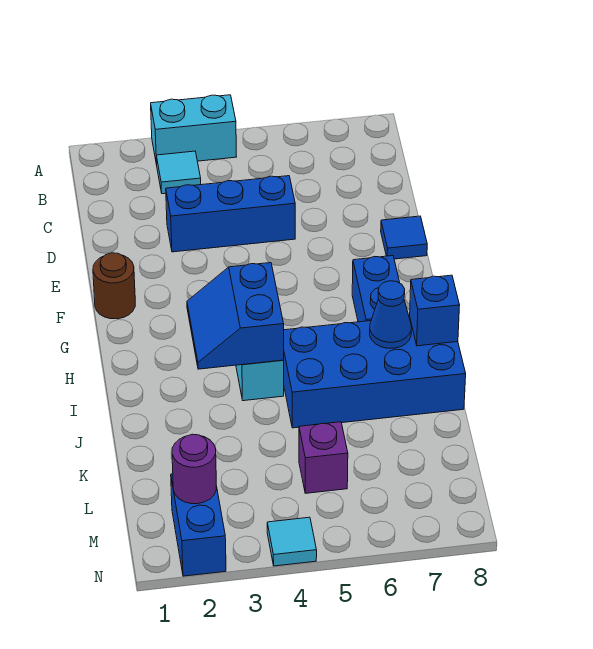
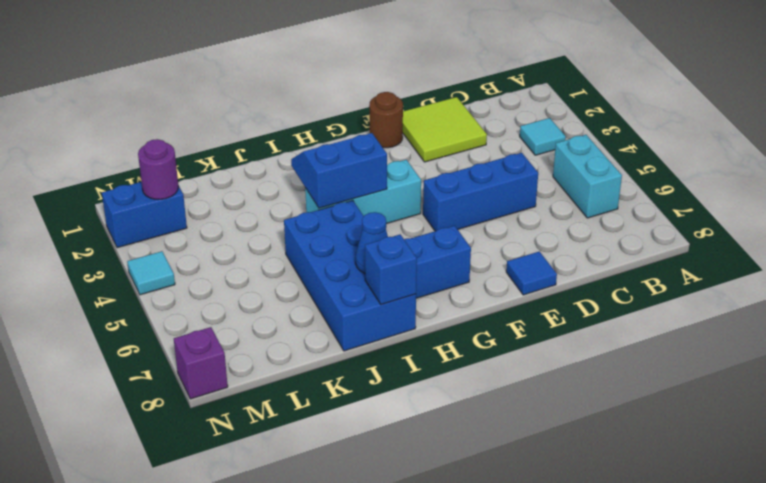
cyan brick A3:A4 level 1 -> cyan brick B5:B6 level 1
none -> lime tile D1:E2 level 1
blue brick D3:D5 level 1 -> blue brick D5:F5 level 1
purple brick L5 level 1 -> purple brick N8 level 1

